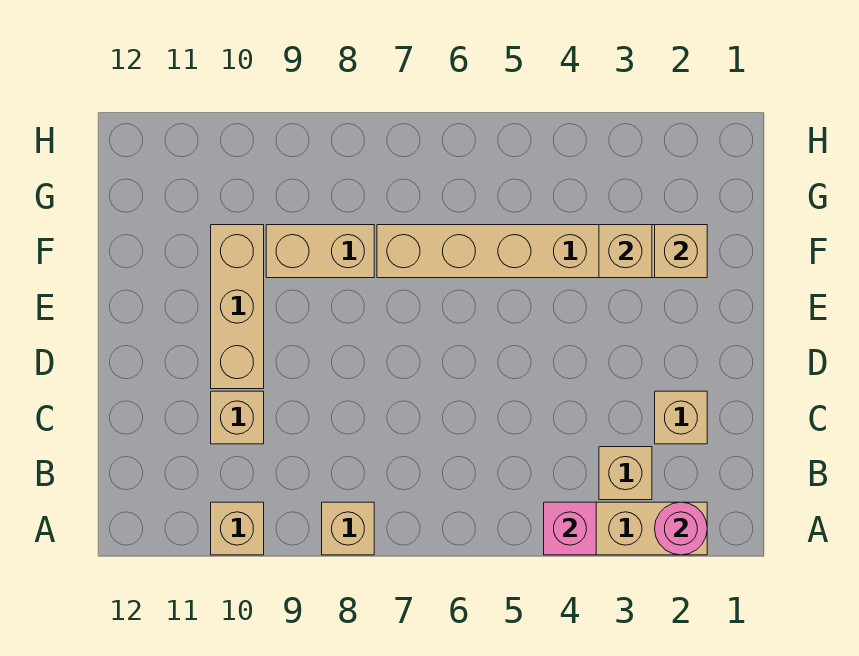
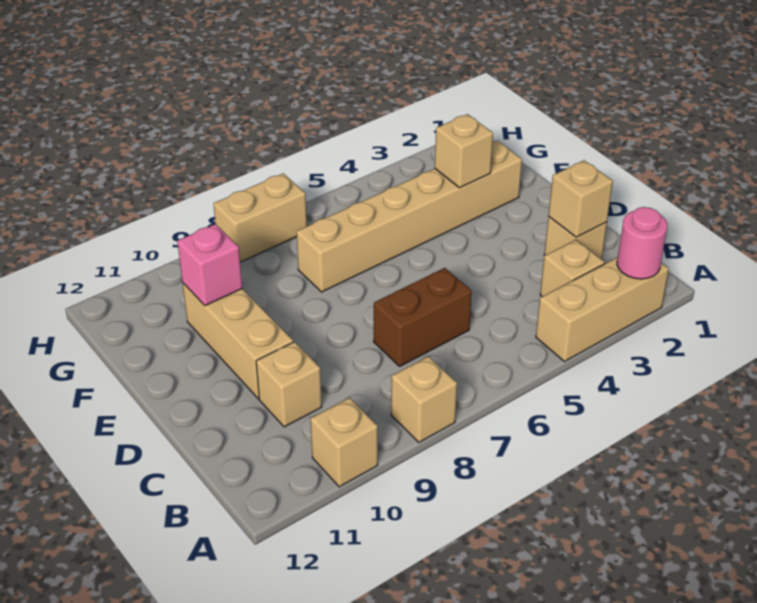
pink brick A4 level 2 -> pink brick F10 level 2
none -> brown brick C6:C7 level 1
tan brick F2 level 2 -> tan brick C2 level 2
tan brick F8:F9 level 1 -> tan brick H7:H8 level 1

